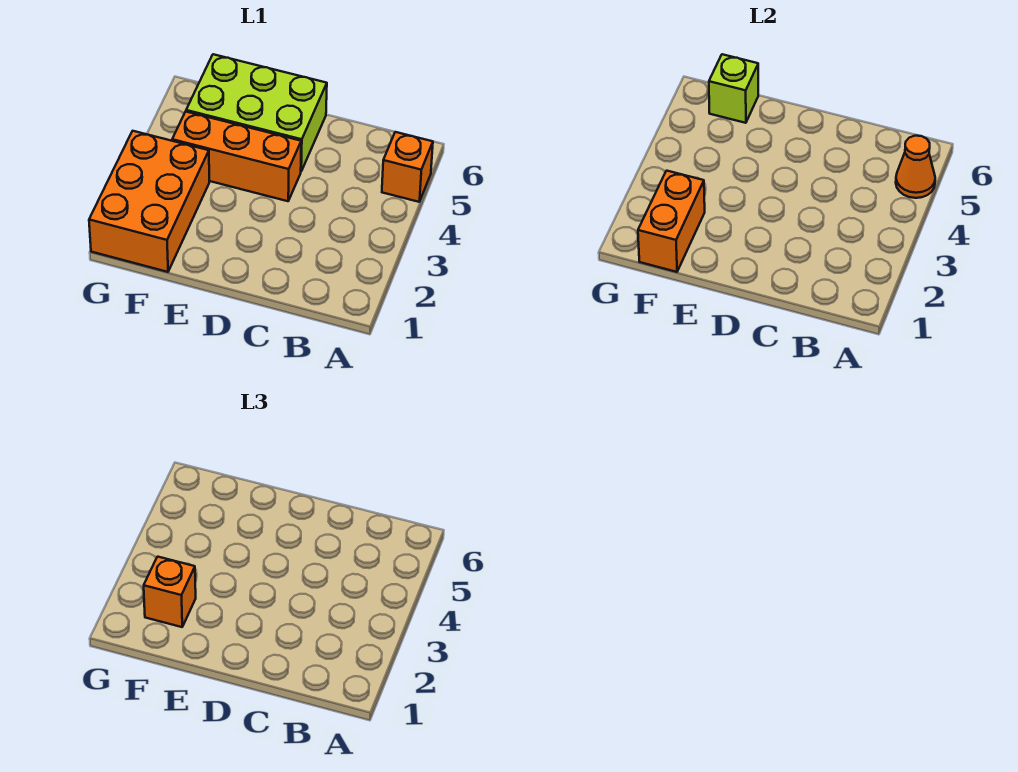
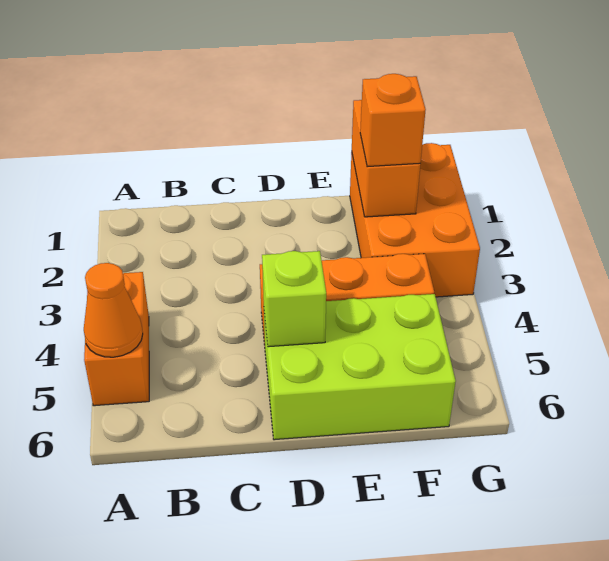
orange brick A5 level 1 -> orange brick A4:A5 level 1
lime brick F6 level 2 -> lime brick D5 level 2

